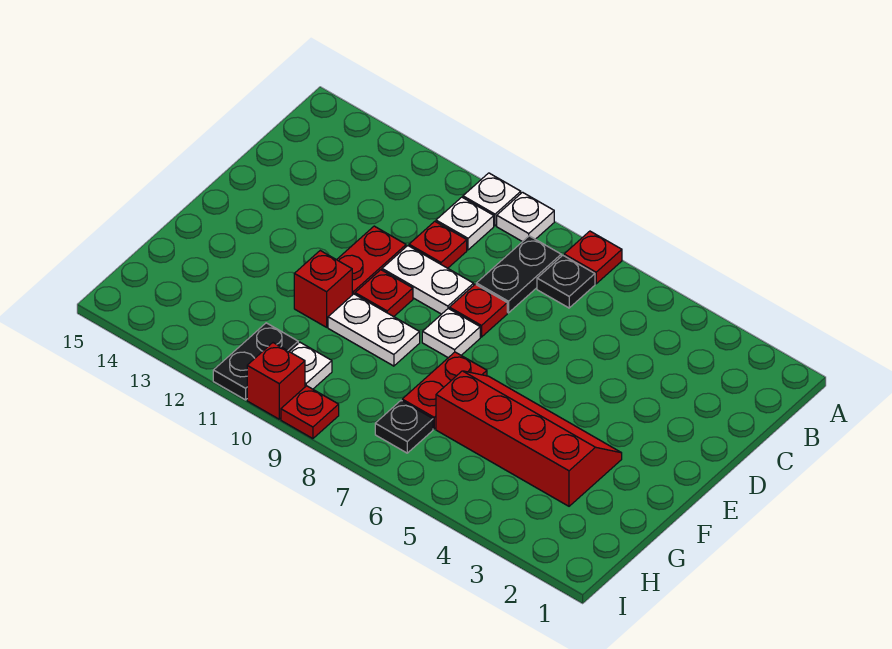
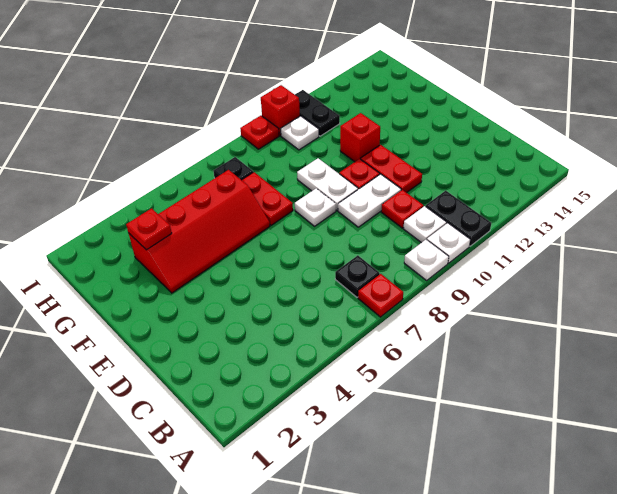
black plate B8:C8 level 1 -> black plate A11:B11 level 1
red plate D8 level 1 -> red plate G3 level 2
white plate F9:F10 level 1 -> white plate E9:F9 level 1

